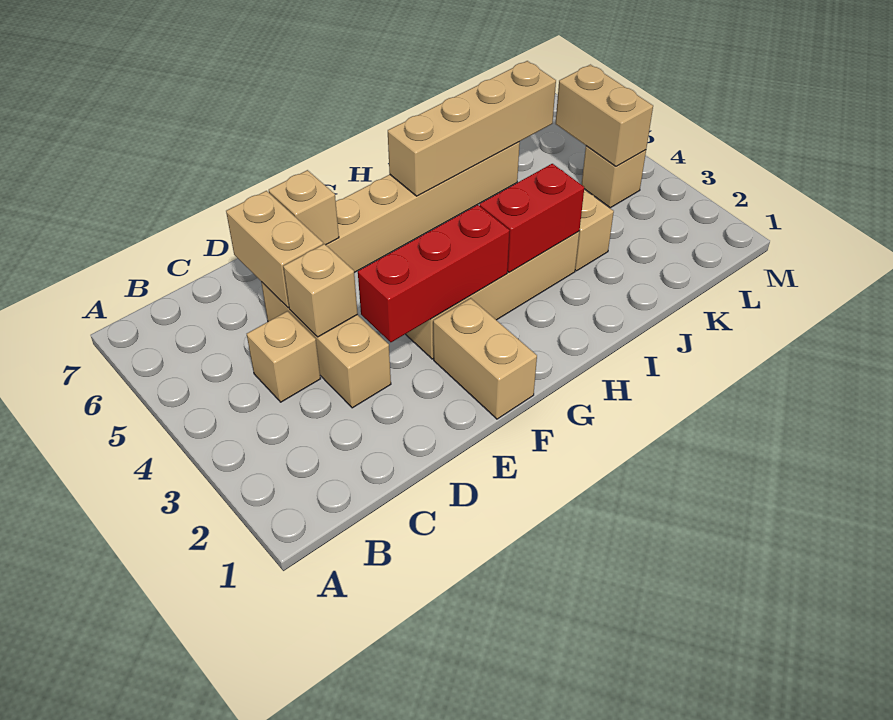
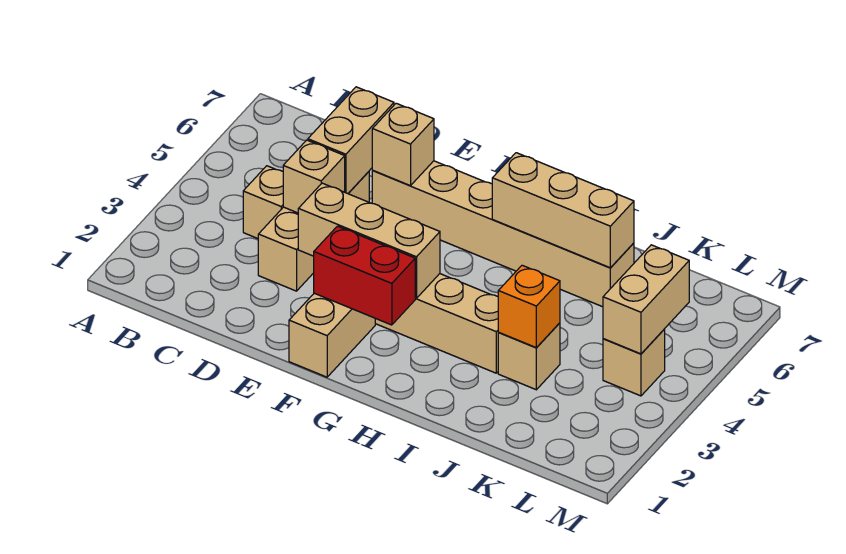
red brick E3:G3 level 2 -> tan brick E3:G3 level 2
red brick H3:I3 level 2 -> red brick F2:G2 level 2
tan brick H6:K6 level 2 -> tan brick H6:J6 level 2
none -> orange brick J3 level 2

